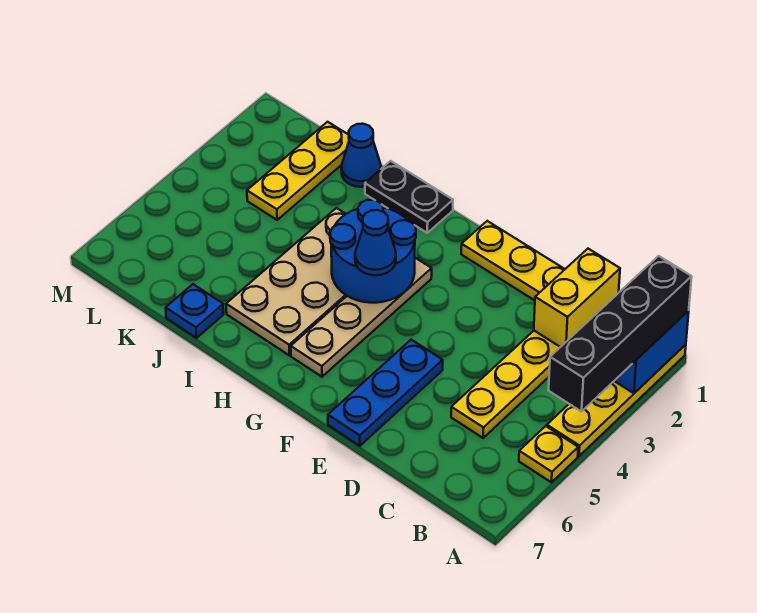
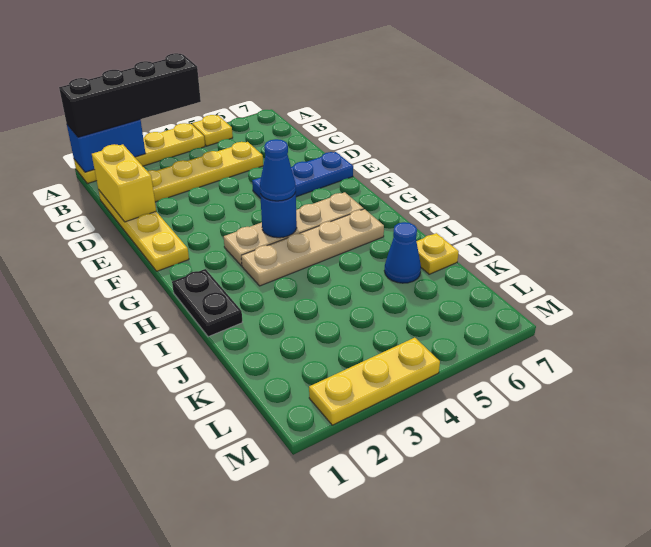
yellow brick C1:C2 level 2 -> yellow brick C1:D1 level 2
blue round brick G3:H4 level 2 -> blue round brick G4 level 2
tan plate H3:I6 level 1 -> tan plate H3:H6 level 1
blue cone J1 level 1 -> blue cone J6 level 1
blue plate J7 level 1 -> yellow plate J7 level 1
yellow plate K1:K3 level 1 -> yellow plate M2:M4 level 1

